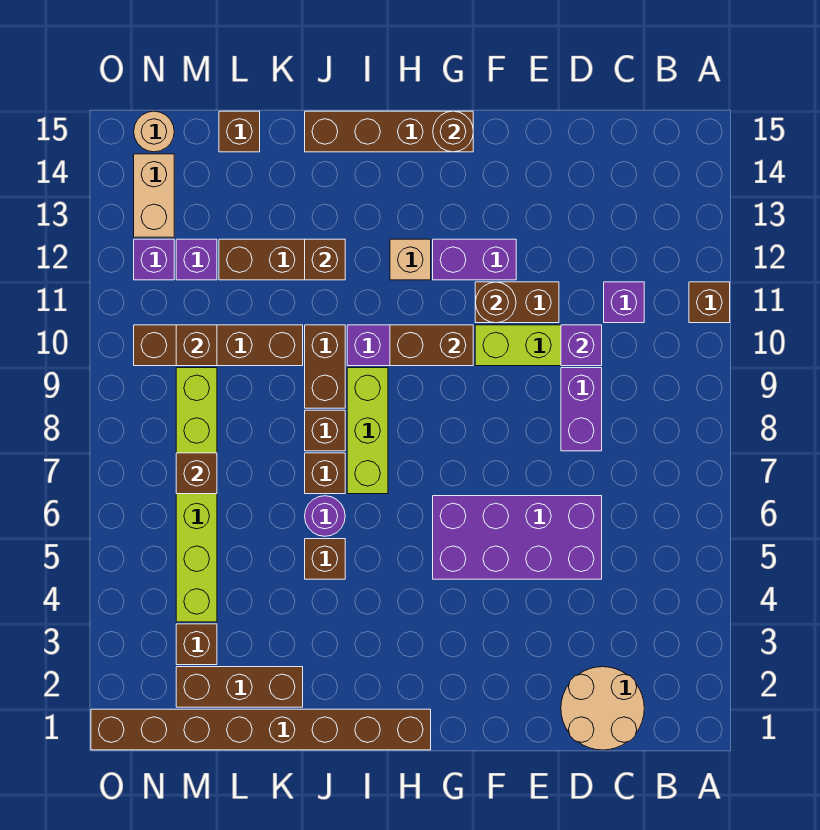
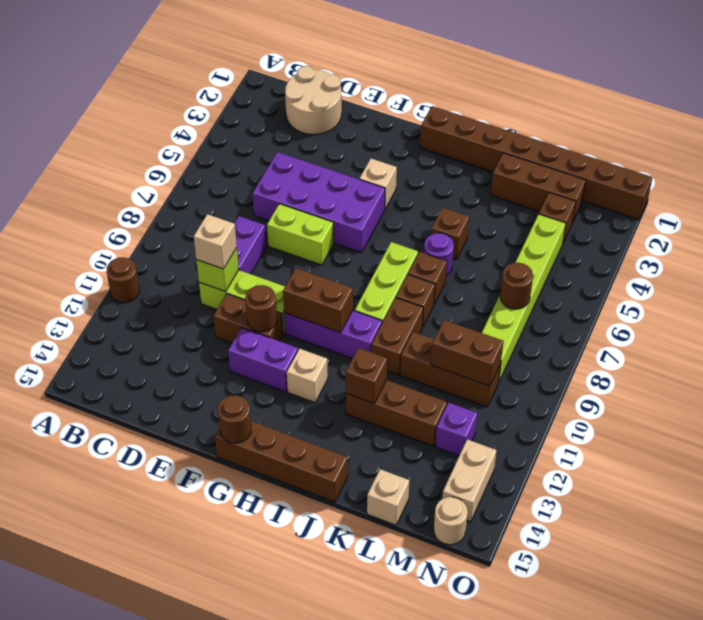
brown brick A11 level 1 -> brown round brick A11 level 1
purple brick C11 level 1 -> none
purple brick D10 level 2 -> lime brick D10 level 2
none -> tan brick D10 level 3
none -> lime brick E7:F7 level 1
none -> tan brick G4 level 1
brown brick K10:N10 level 1 -> brown brick K10:M10 level 1
brown brick L15 level 1 -> tan brick L15 level 1
brown brick M7 level 2 -> brown round brick M7 level 2
brown brick M10 level 2 -> brown brick L10:M10 level 2
purple brick N12 level 1 -> none

